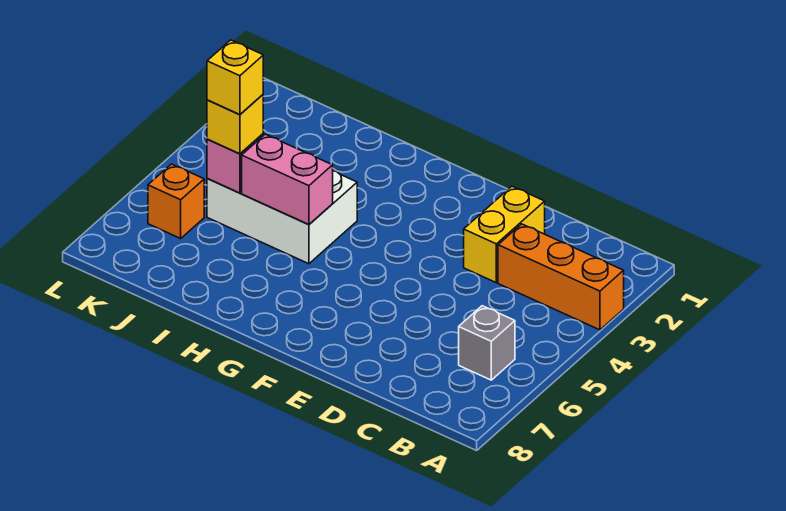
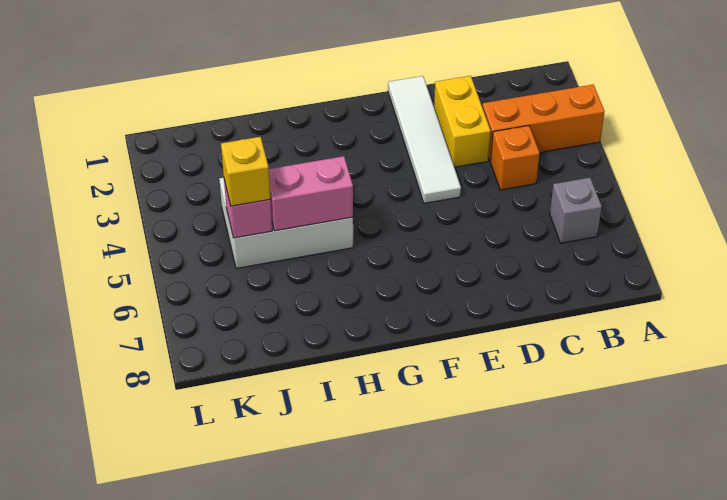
none -> white tile E1:E4 level 1
yellow brick J5 level 4 -> none
orange brick K6 level 1 -> orange brick C4 level 1

